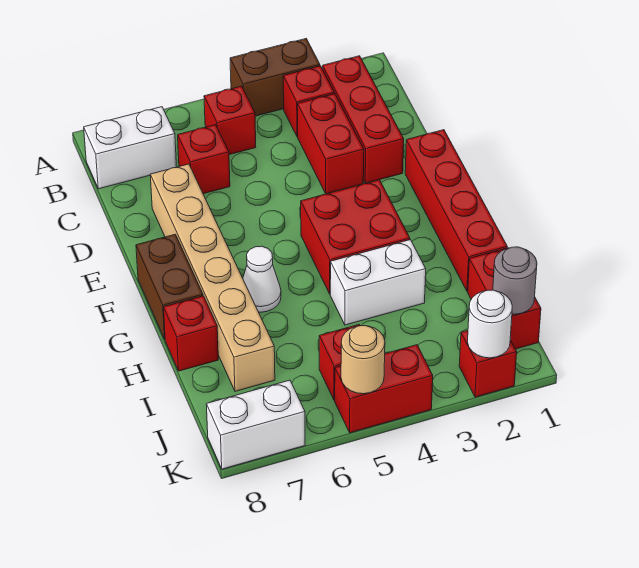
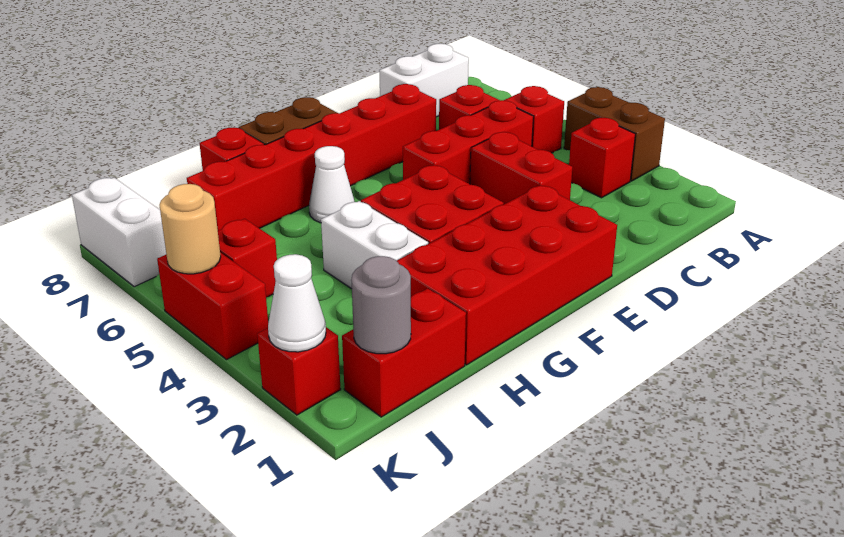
red brick B2:D2 level 1 -> red brick C5:E5 level 1
white brick B7:B8 level 1 -> white brick B8:C8 level 1
red brick C3:D3 level 1 -> red brick D3:D4 level 1
tan brick D7:I7 level 1 -> red brick D7:I7 level 1
red brick E1:H1 level 1 -> red brick E1:H2 level 1
white round brick K2 level 2 -> white cone K2 level 2

